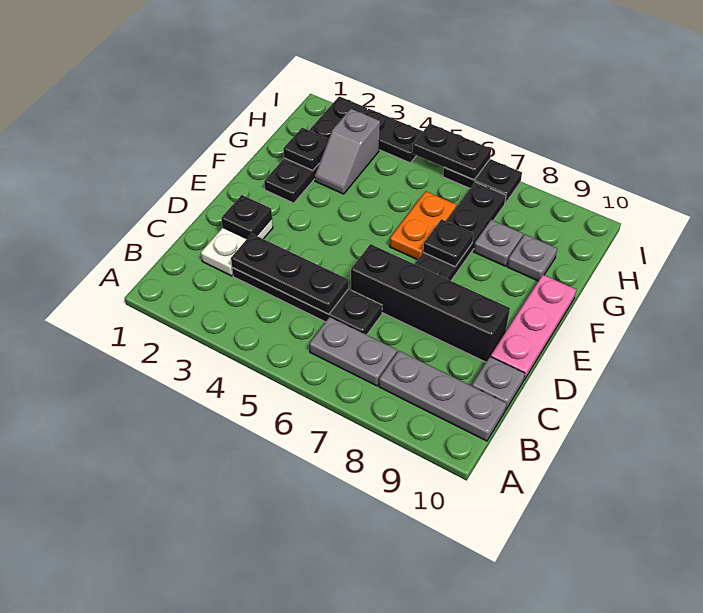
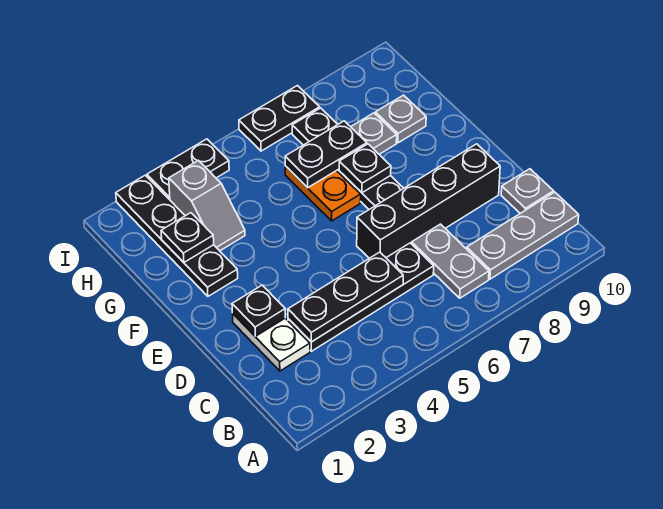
grey plate B6:B7 level 1 -> grey plate B7:C7 level 1
pink plate D10:F10 level 1 -> none
black plate I5:I6 level 2 -> black plate G6:G7 level 2

